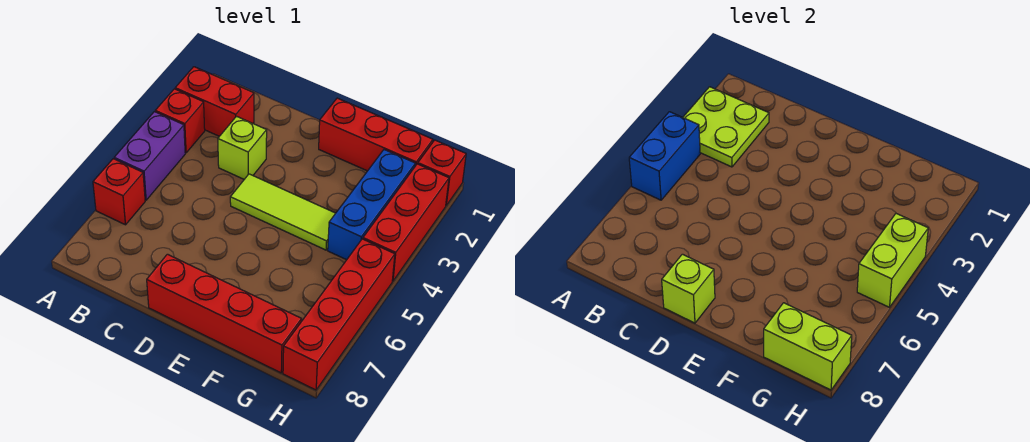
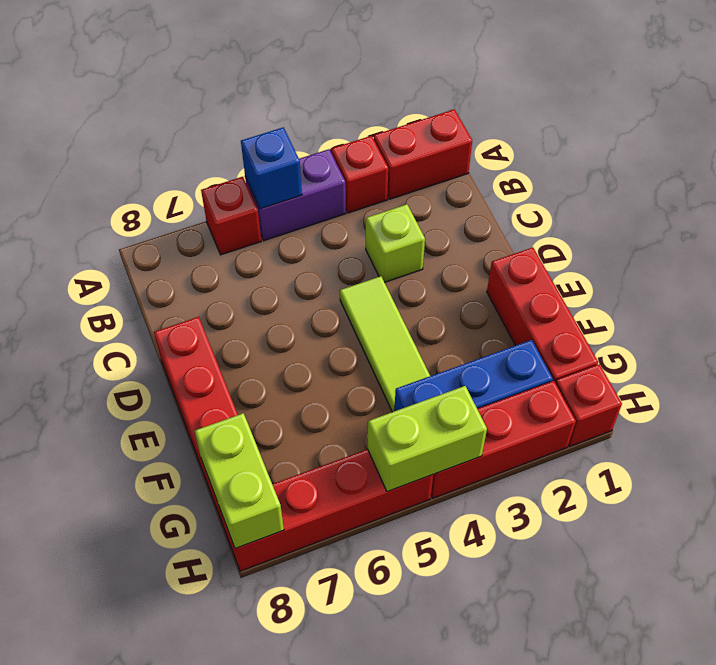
red brick A2:B2 level 1 -> red brick A1:A2 level 1
lime plate A2:B3 level 2 -> none
blue brick A4:A5 level 2 -> blue brick A5 level 2
lime brick D8 level 2 -> none

